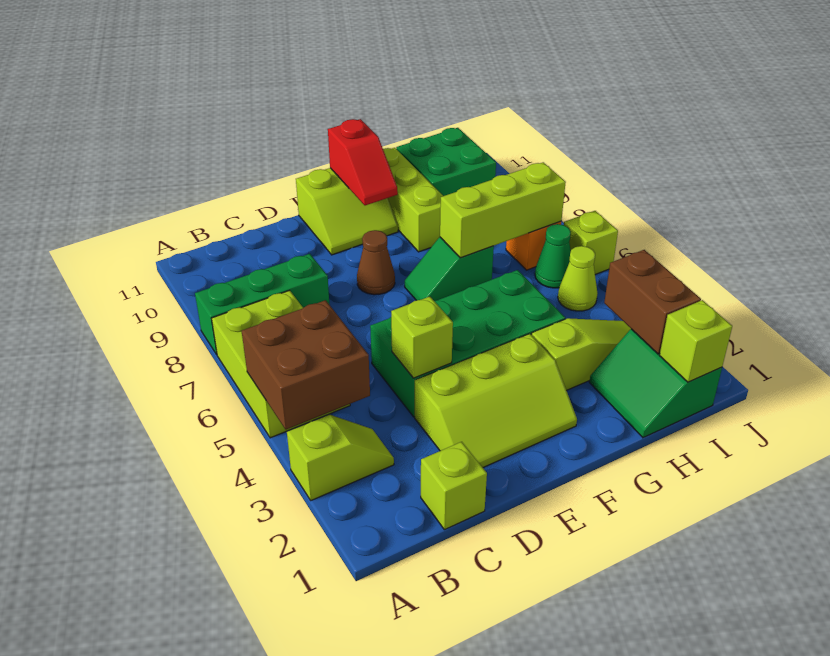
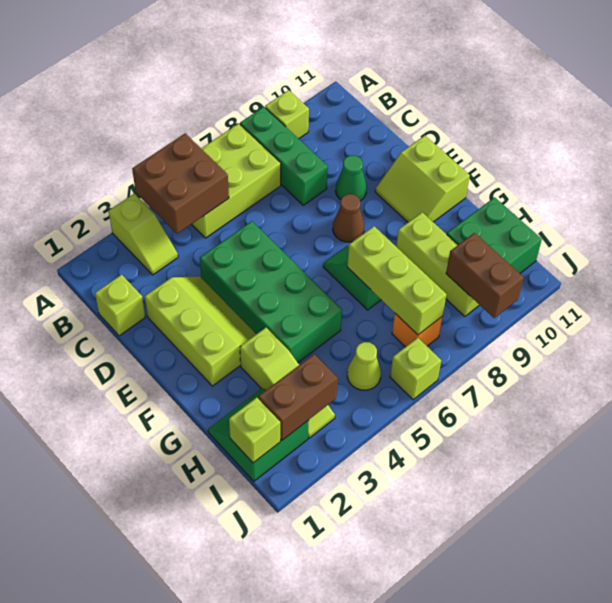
lime slope D2:F3 level 1 top 3 -> lime slope D2:F3 level 1 top 2
lime brick D4 level 2 -> lime brick A9 level 1
red slope F10:F11 level 2 top 11 -> none
lime brick G9:G11 level 1 -> lime brick G9:I9 level 1
green cone I6 level 1 -> green cone D9 level 1
none -> brown brick I9:J9 level 2

